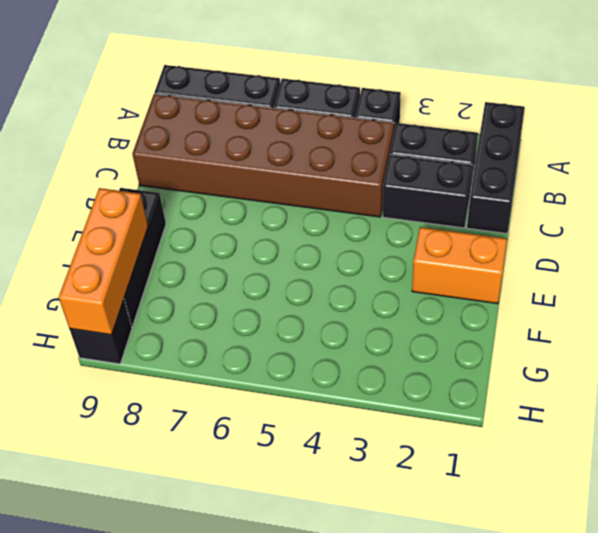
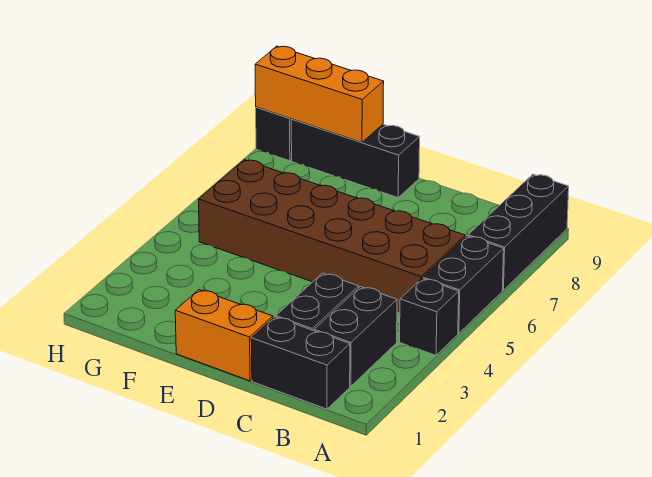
black brick A1:C1 level 1 -> black brick B1:C1 level 1
brown brick B4:C9 level 1 -> brown brick B5:G6 level 1
orange brick E1:E2 level 1 -> orange brick D1:E1 level 1

